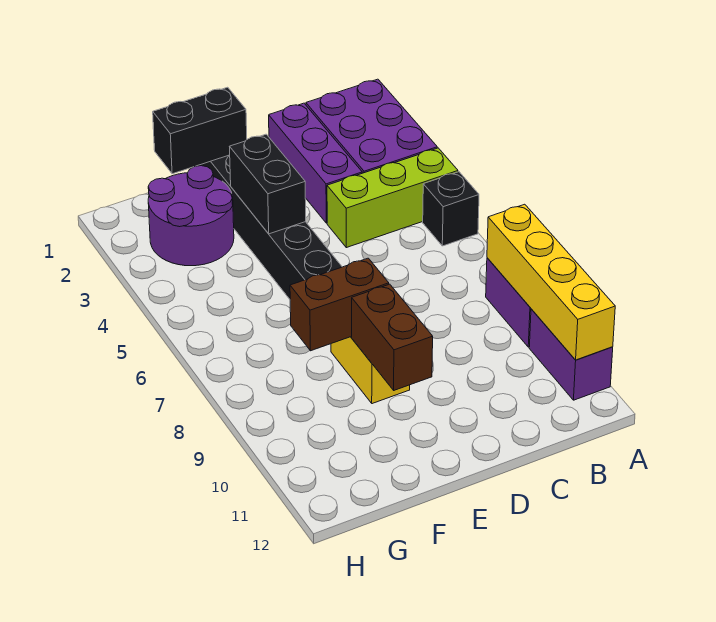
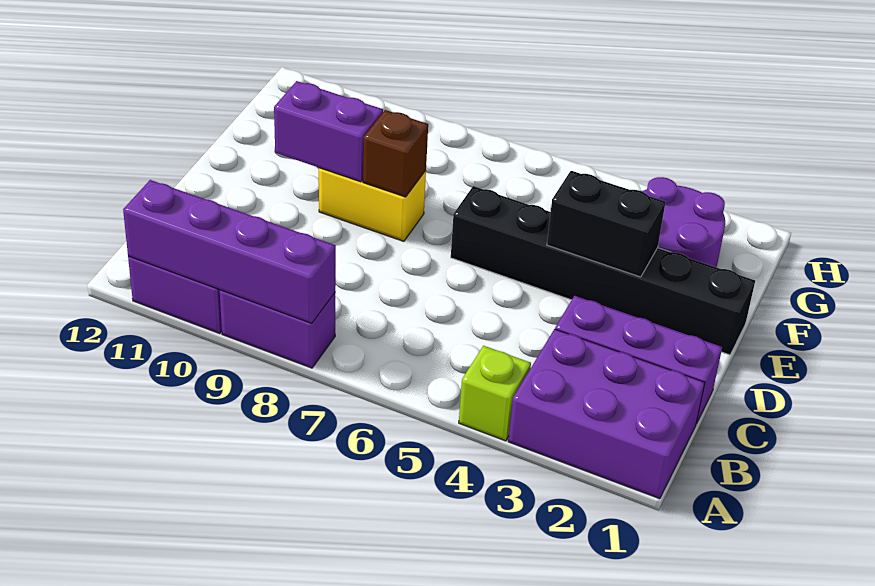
lime brick A4:C4 level 1 -> lime brick A4 level 1
black brick A5 level 1 -> none
yellow brick A8:A11 level 2 -> purple brick A8:A11 level 2
black brick E1:F1 level 2 -> none
brown brick E8:F8 level 2 -> brown brick E8 level 2
brown brick E9:E10 level 2 -> purple brick E9:E10 level 2

